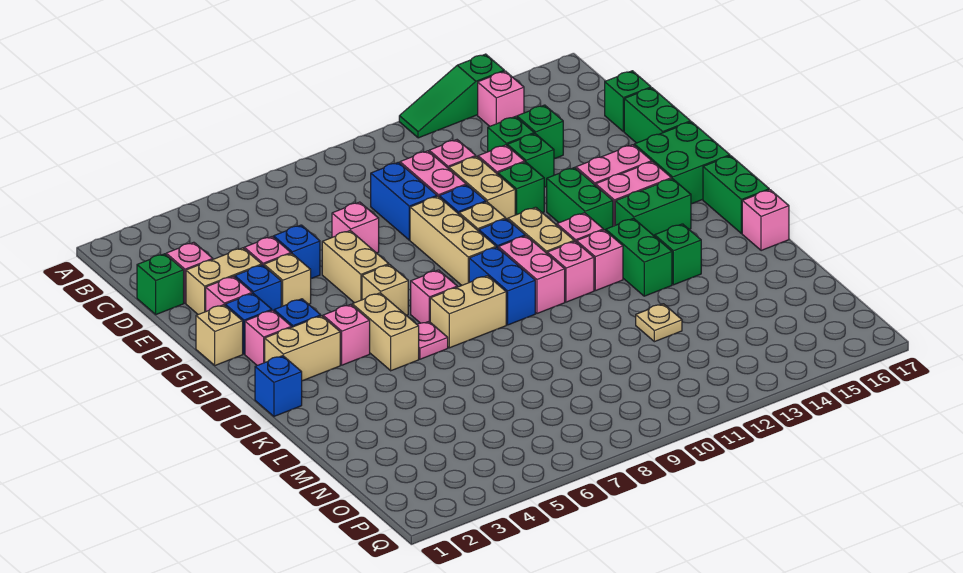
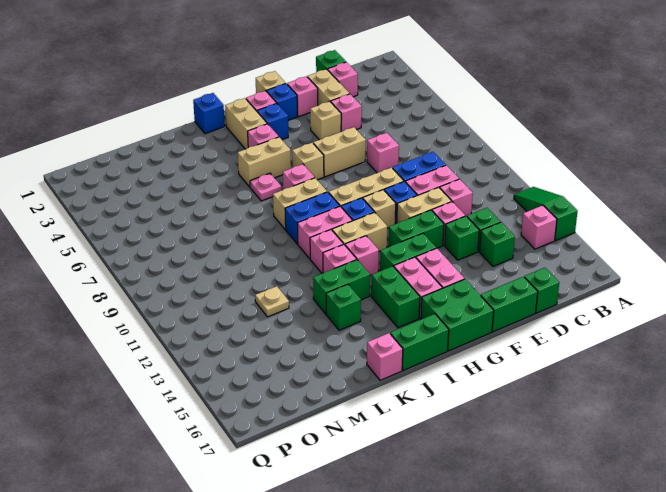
blue brick E5 level 1 -> none
blue brick F3 level 1 -> none
green brick F12 level 1 -> green brick F12:G12 level 1
tan brick J7:J8 level 1 -> tan brick I8:J8 level 1

